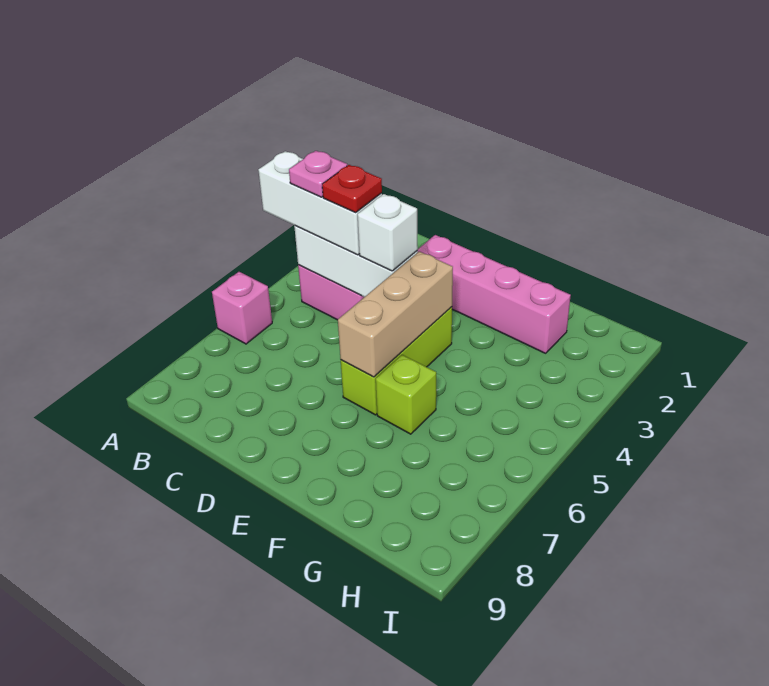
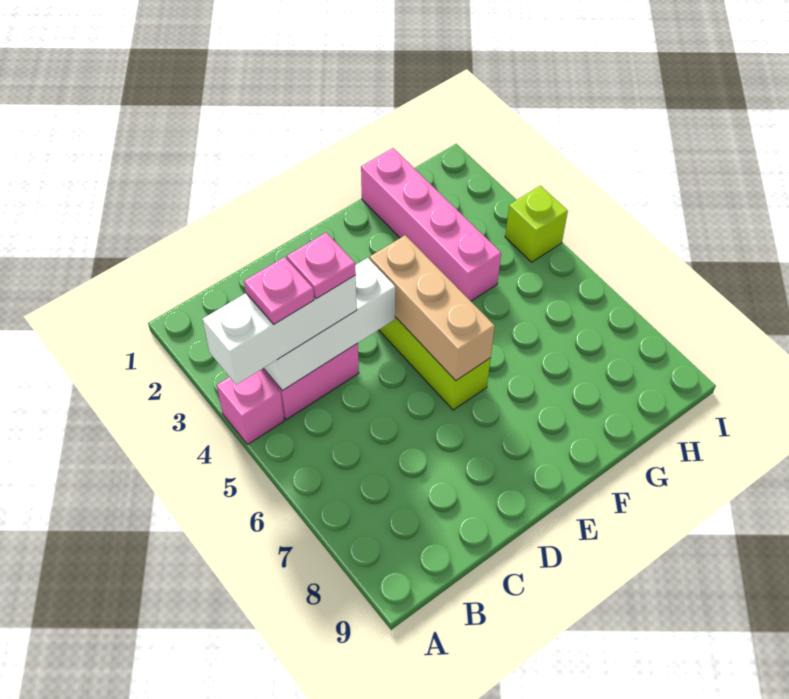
pink brick A6 level 1 -> pink brick A4 level 1
red plate C4 level 4 -> pink plate C4 level 4
pink brick D2:G2 level 1 -> pink brick G1:G4 level 1
white brick D4 level 3 -> none
lime brick F6 level 1 -> lime brick I4 level 1

